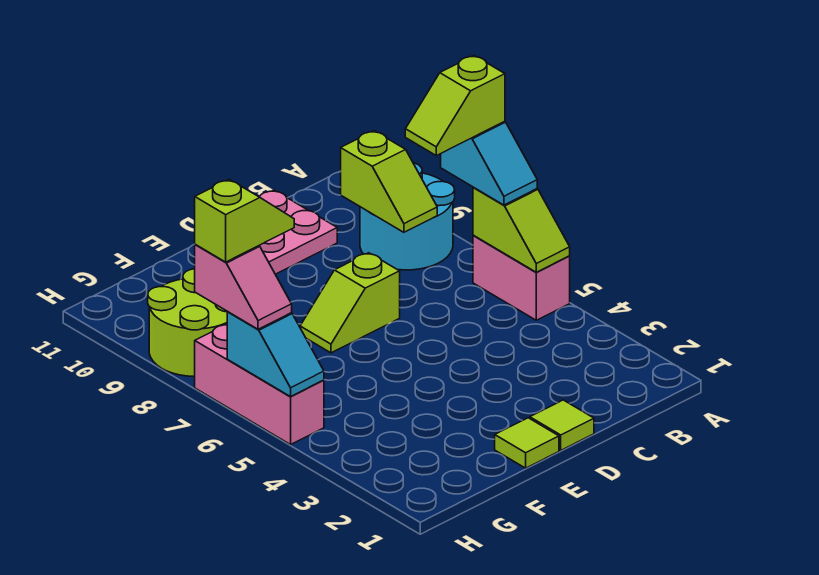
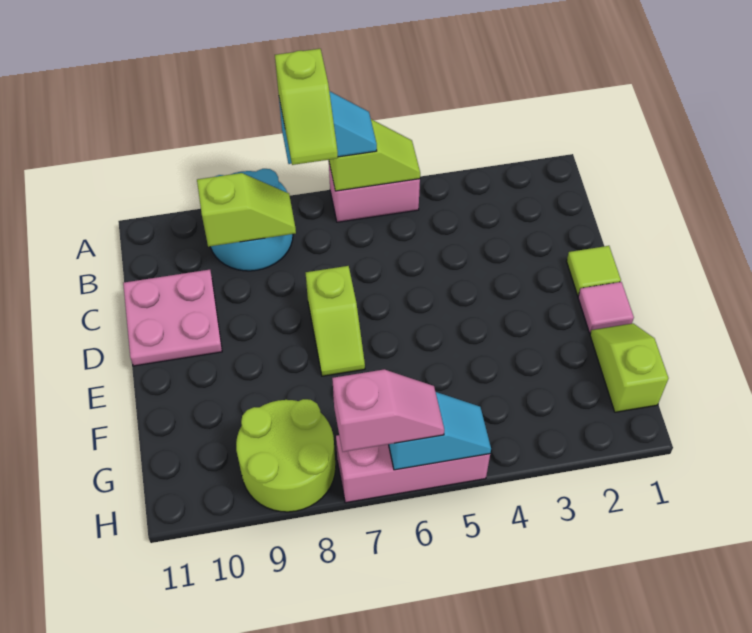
lime tile E1 level 1 -> pink tile E1 level 1
lime slope G7:H7 level 4 top H -> lime slope F1:G1 level 1 top G

